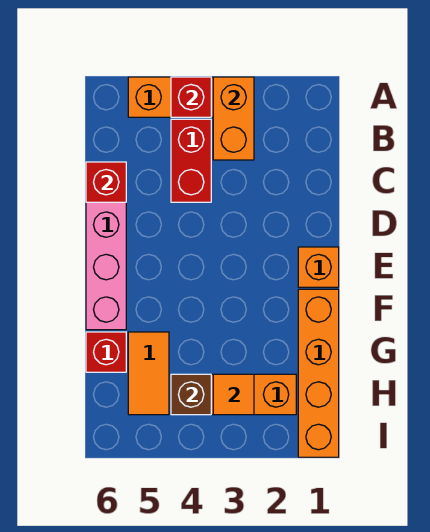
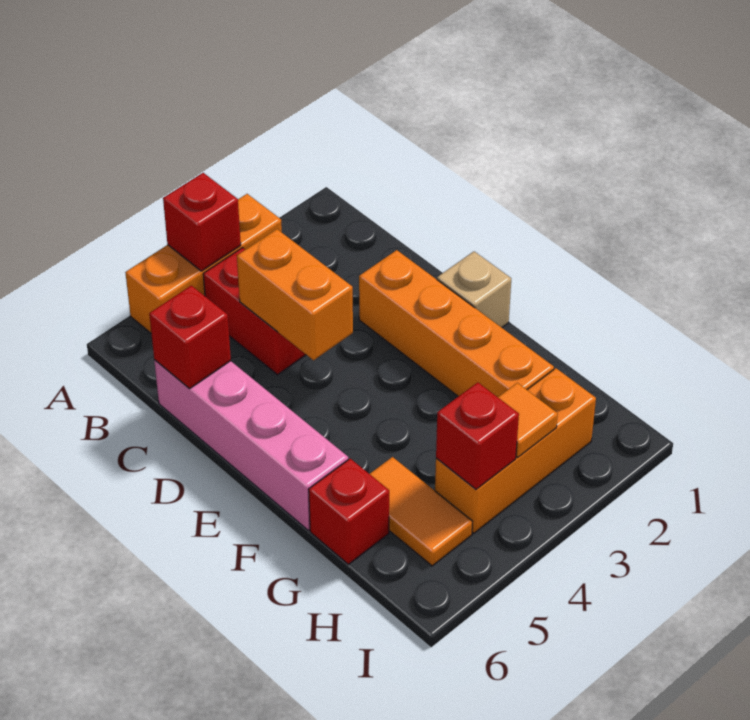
orange brick A3:B3 level 2 -> orange brick C4:D4 level 2
orange brick E1 level 1 -> tan brick E1 level 1
orange brick F1:I1 level 1 -> orange brick D2:G2 level 1
brown brick H4 level 2 -> red brick H4 level 2

